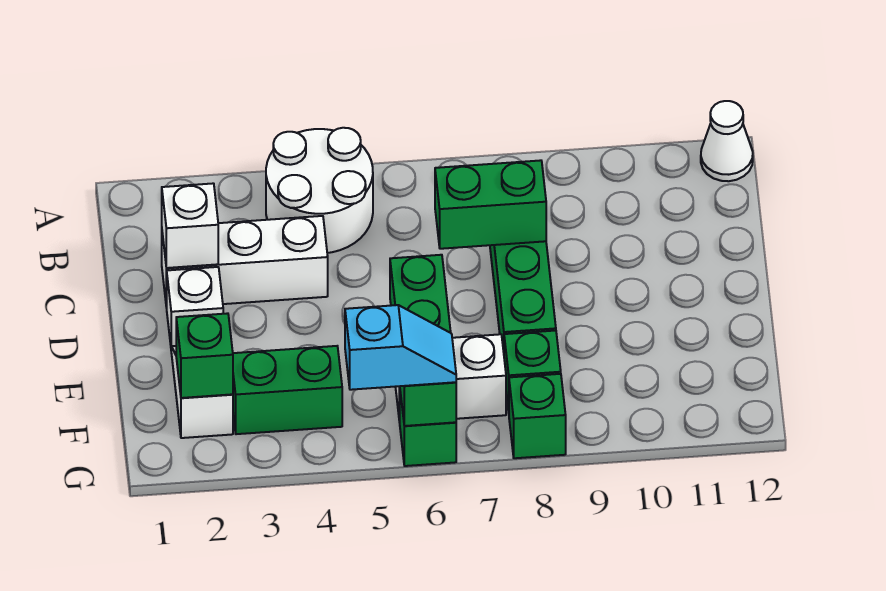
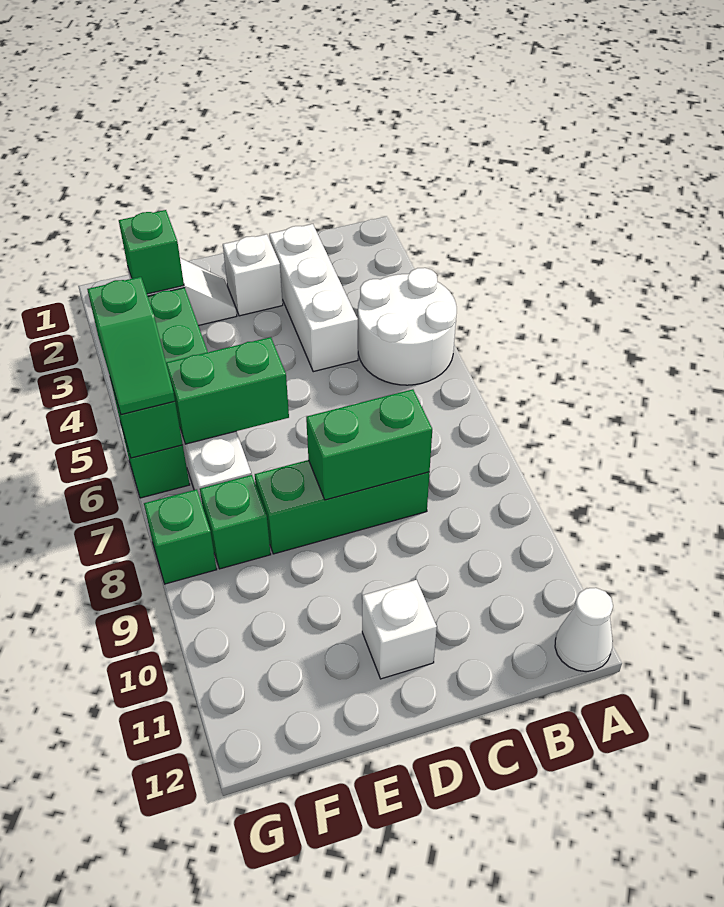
white brick C2 level 2 -> white brick D11 level 1
green brick C7:C8 level 2 -> green brick C8:D8 level 2
cyan slope G5:G6 level 3 top 5 -> green slope G5:G6 level 3 top 5

